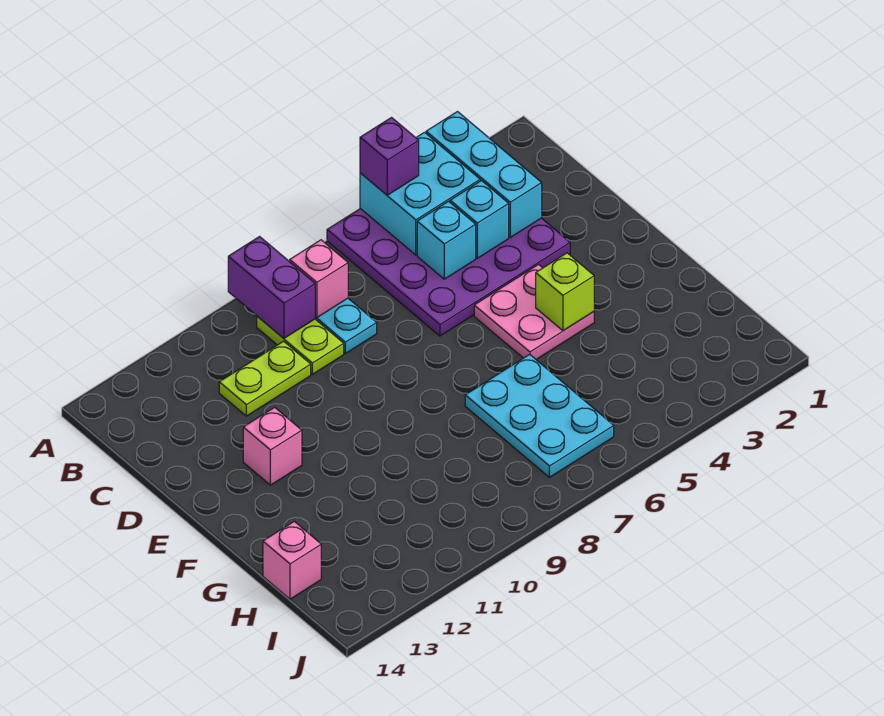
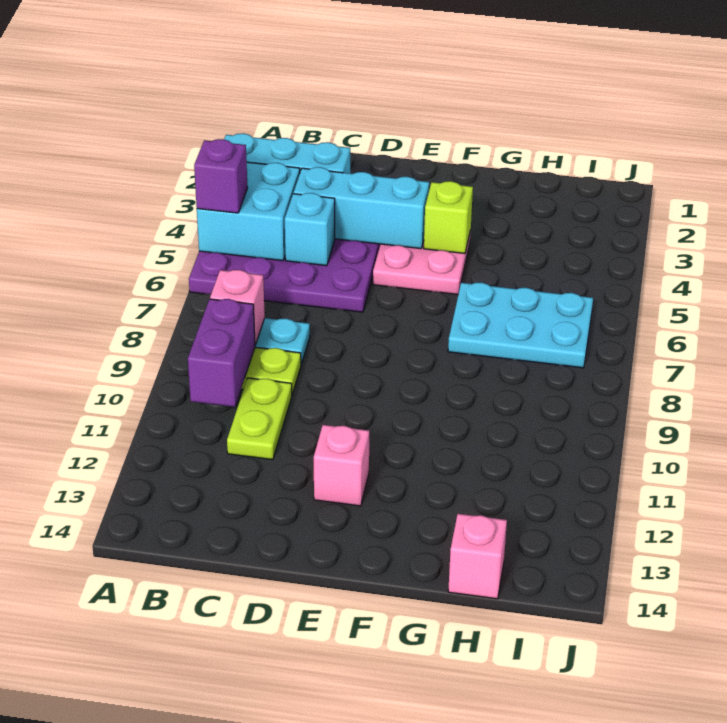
purple brick A9:B9 level 2 -> purple brick B9:B10 level 2
cyan brick C4 level 2 -> cyan brick C4:E4 level 2

